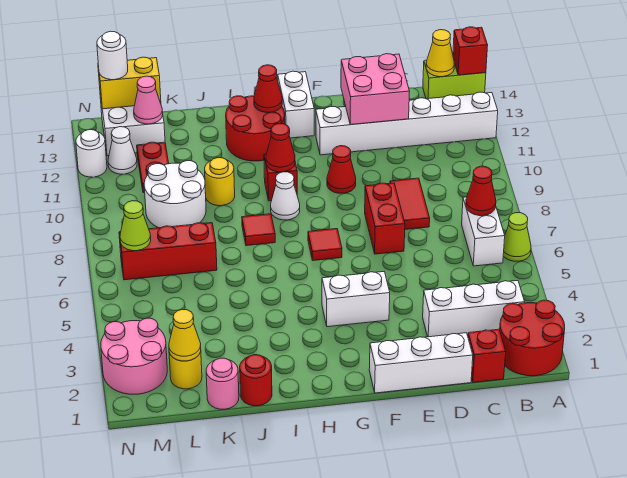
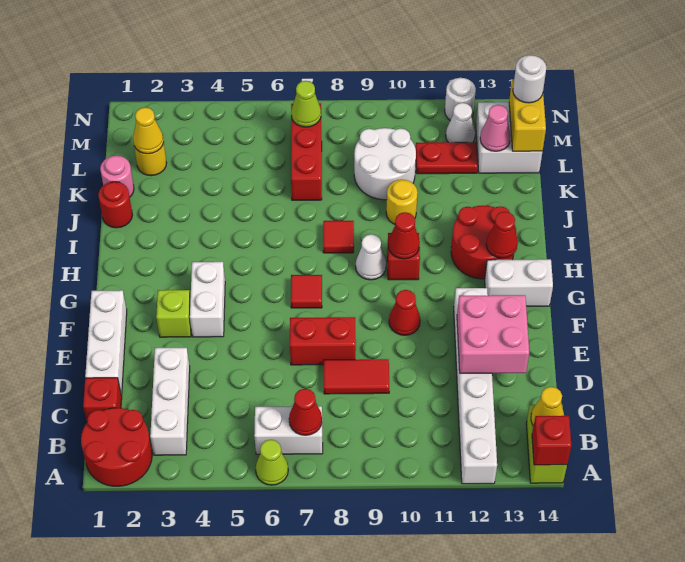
none -> lime brick F3 level 1
pink round brick M2:N3 level 1 -> none

